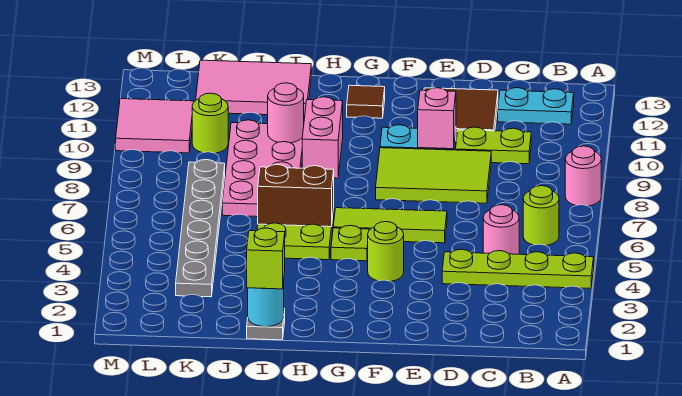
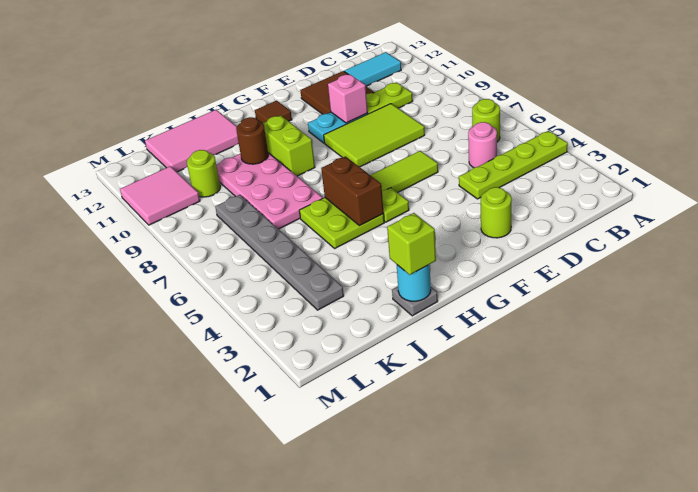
pink round brick A8 level 1 -> none
cyan plate B12:C12 level 1 -> cyan tile B12:C12 level 1
lime round brick F4 level 1 -> lime round brick E2 level 1
brown brick H6:I6 level 2 -> brown brick H5:H6 level 2
pink brick H9:H10 level 1 -> lime brick H9:H10 level 1
pink round brick I10 level 2 -> brown round brick I10 level 2

